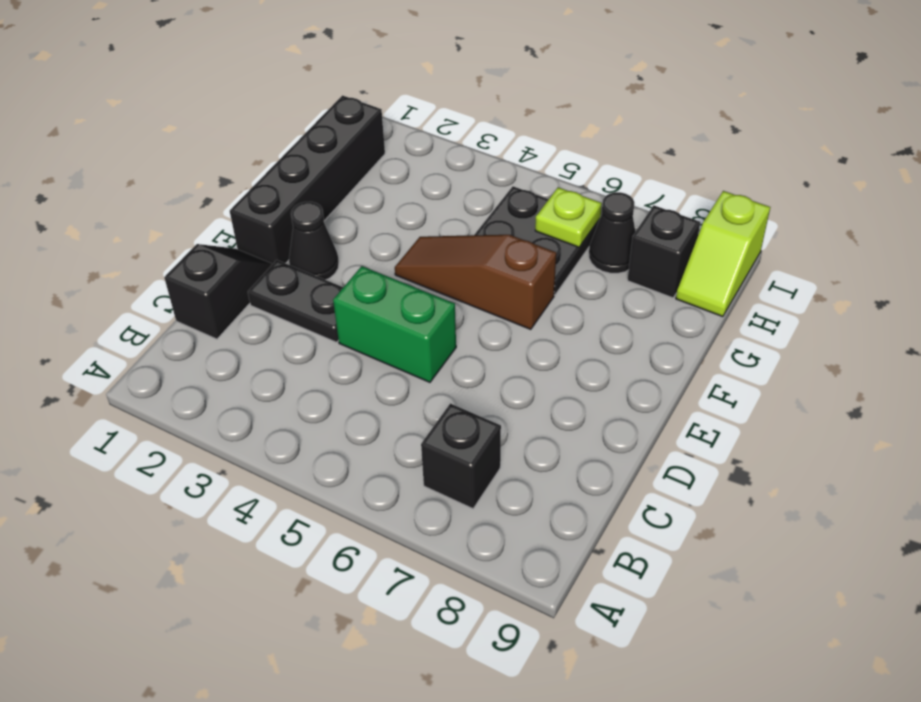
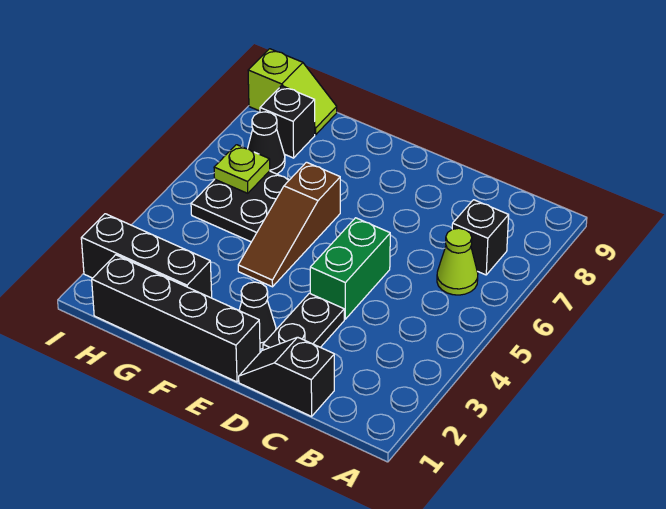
none -> lime cone B6 level 1
none -> black brick G2:I2 level 1

